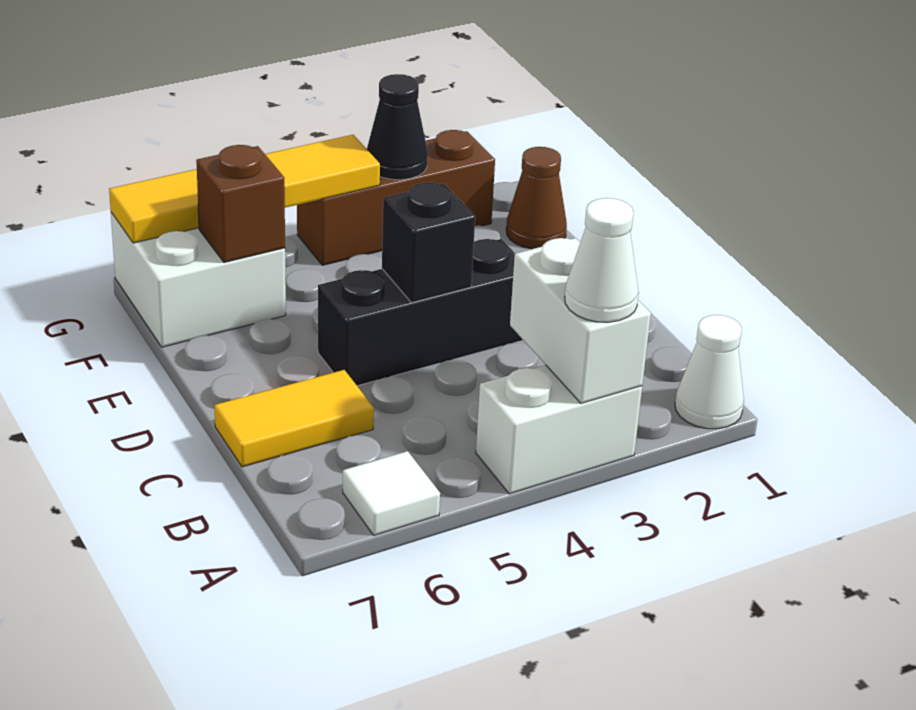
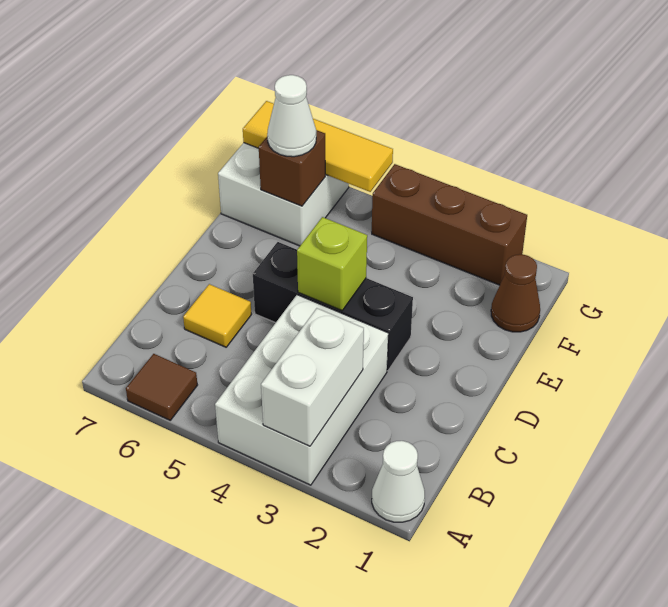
white brick A3:A4 level 1 -> white brick A3:C4 level 1
white cone A3 level 3 -> white cone F6 level 3
white tile A6 level 1 -> brown tile A6 level 1
yellow tile C6:C7 level 1 -> yellow tile C6 level 1
black brick D4 level 2 -> lime brick D4 level 2
black cone G3 level 2 -> none
yellow tile G4:G7 level 2 -> yellow tile G5:G7 level 2

